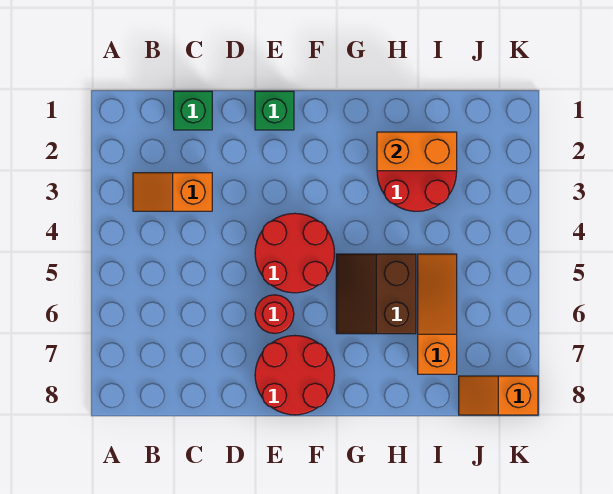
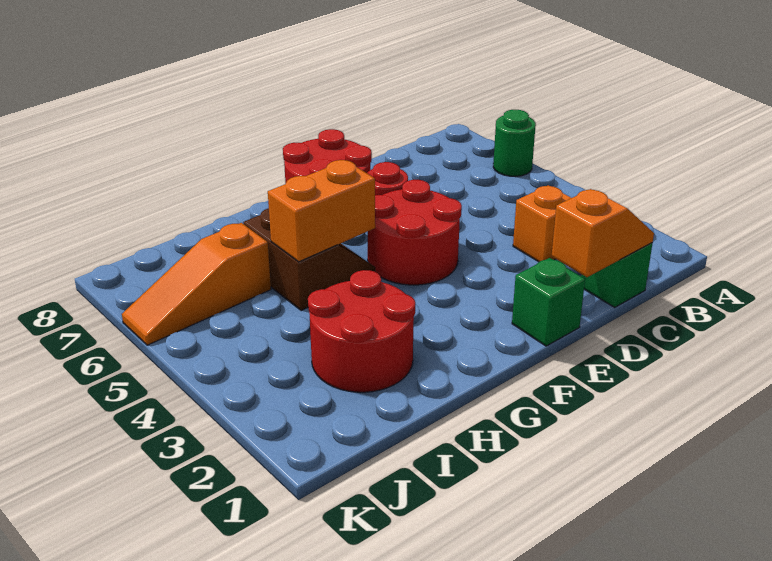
none -> green round brick A6 level 1
orange brick H2:I2 level 2 -> orange brick G5:H5 level 2
orange slope I5:I7 level 1 top 7 -> orange slope I6:K6 level 1 top I
orange slope J8:K8 level 1 top K -> orange slope C1:D1 level 2 top D

